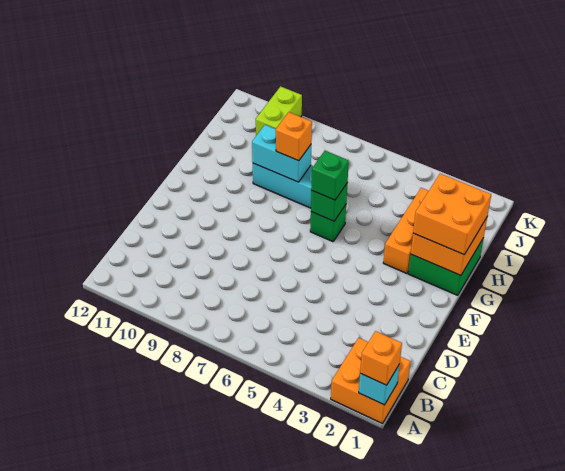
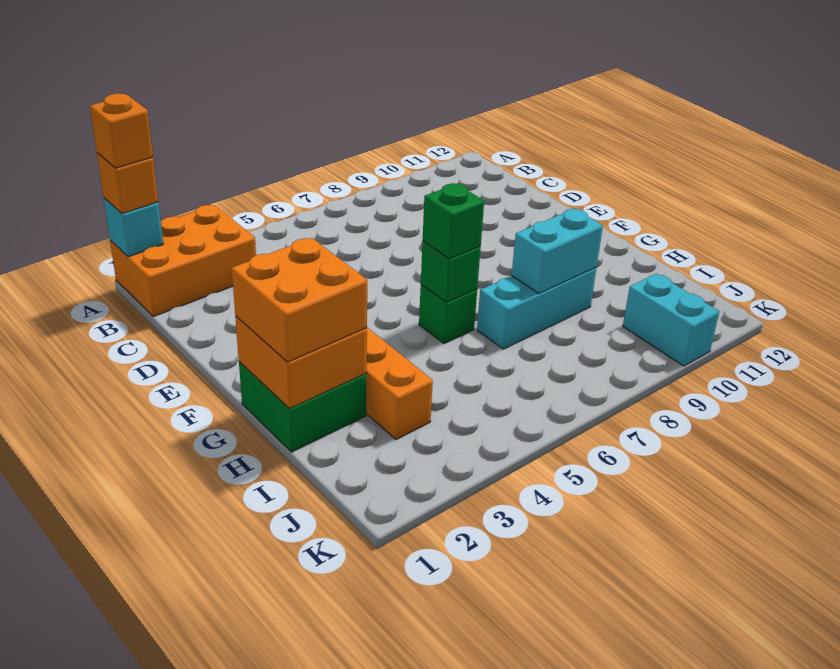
orange brick A1:B2 level 1 -> orange brick A1:B3 level 1
orange brick H8 level 3 -> orange brick A1 level 4
lime brick J10:K10 level 1 -> cyan brick J10:K10 level 1

